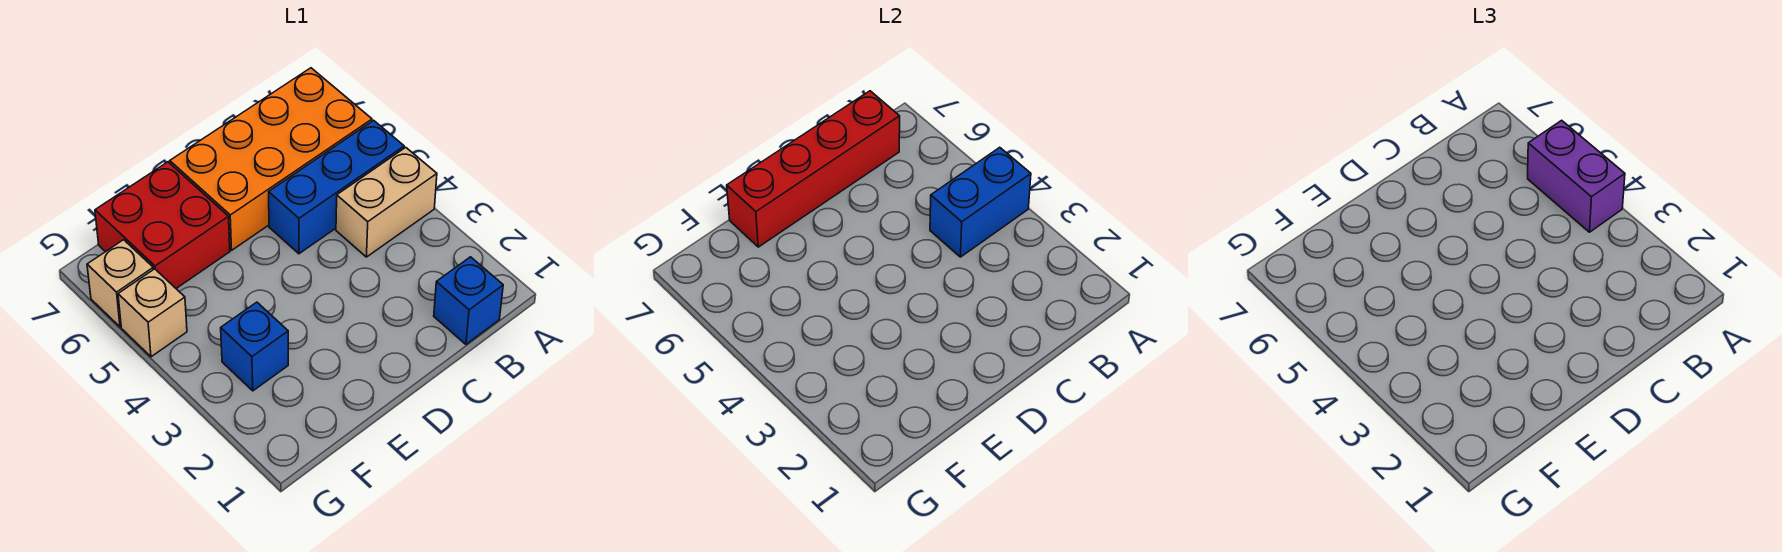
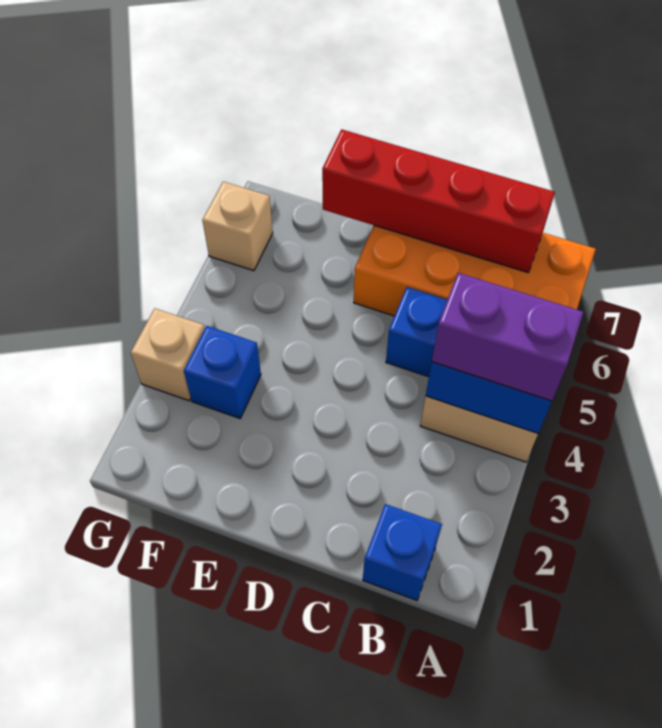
purple brick A4:A5 level 3 -> purple brick A4:B4 level 3
red brick E6:F7 level 1 -> none
tan brick G5 level 1 -> tan brick G3 level 1

